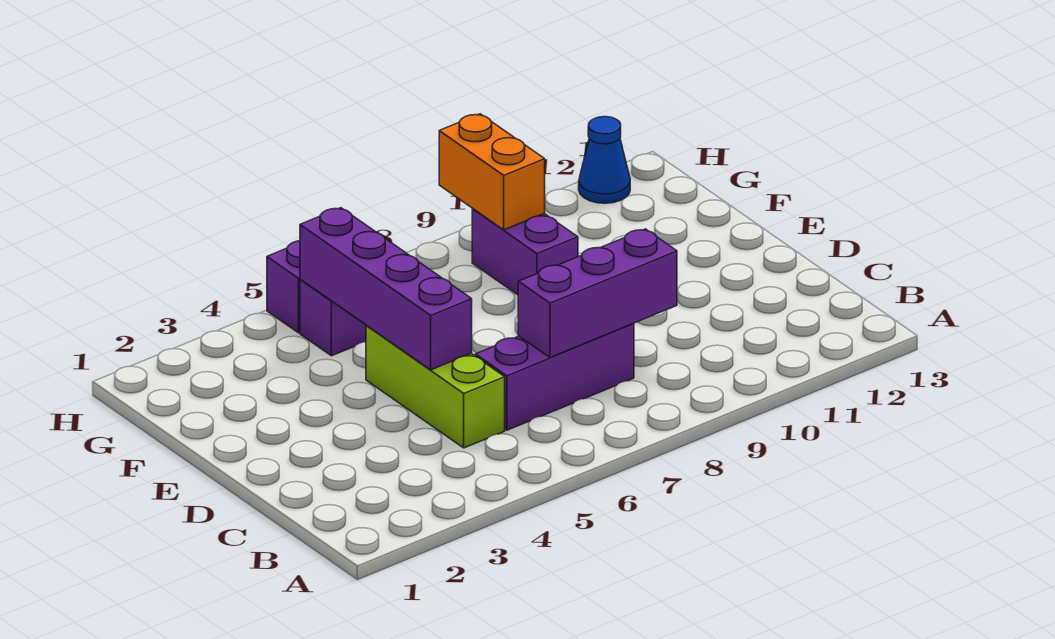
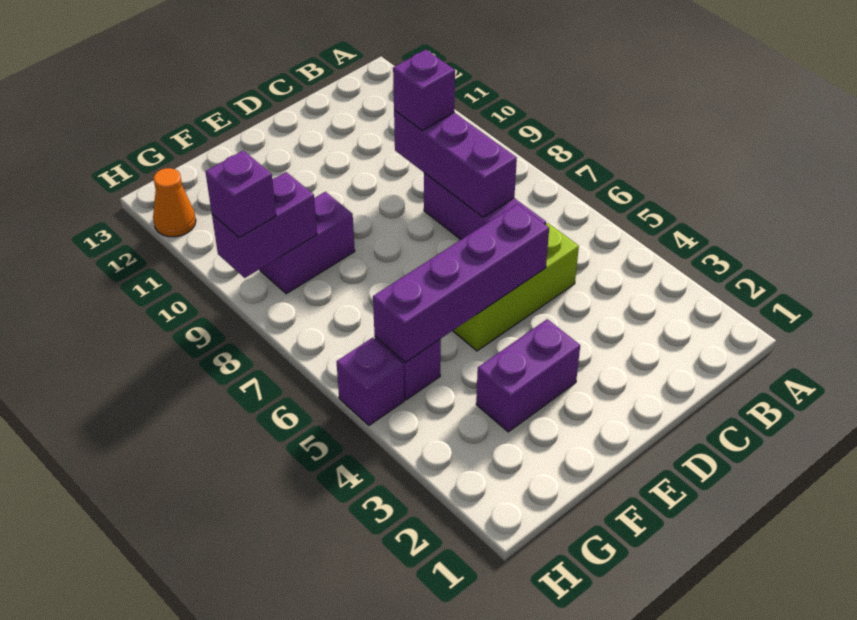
none -> purple brick C9 level 3
none -> purple brick E3:F3 level 1
orange brick G9:H9 level 2 -> purple brick G9:H9 level 2
none -> purple brick H9 level 3
blue cone H12 level 1 -> orange cone H12 level 1

